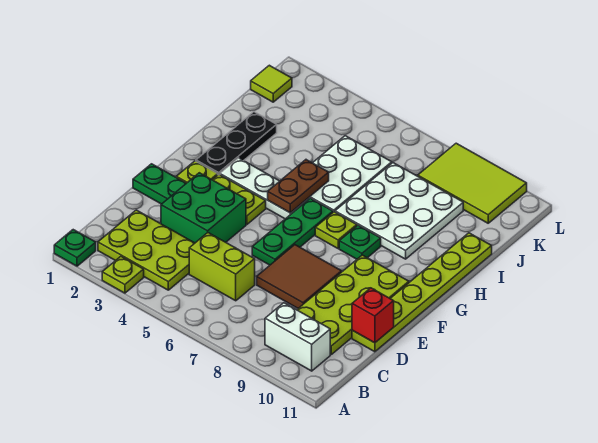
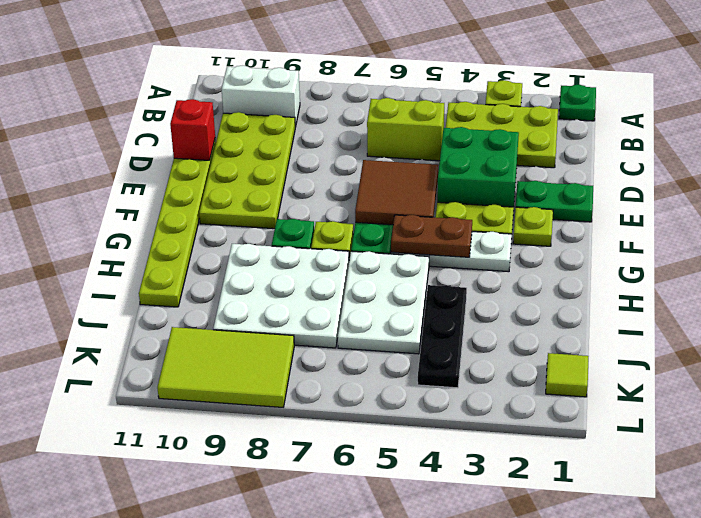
brown tile D7:E8 level 1 -> brown tile E5:F6 level 2
black plate G2:I2 level 1 -> black plate I4:K4 level 1
brown plate G5:H5 level 2 -> brown plate G4:G5 level 2

